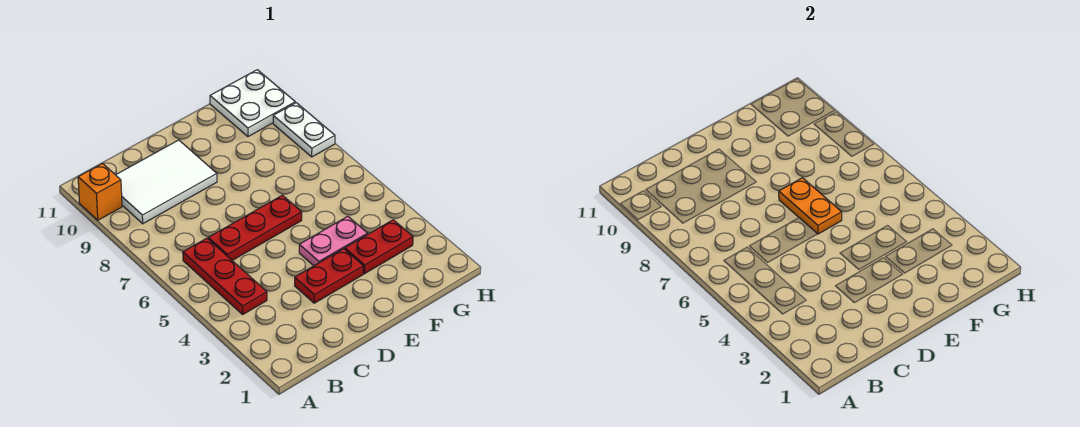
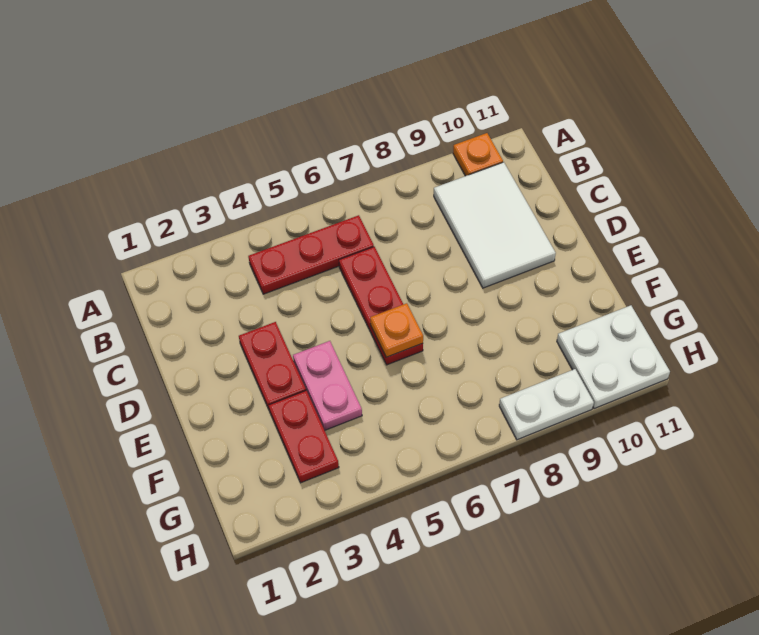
orange brick A10 level 1 -> orange plate A10 level 1
orange plate E6:E7 level 2 -> orange plate E6 level 2

